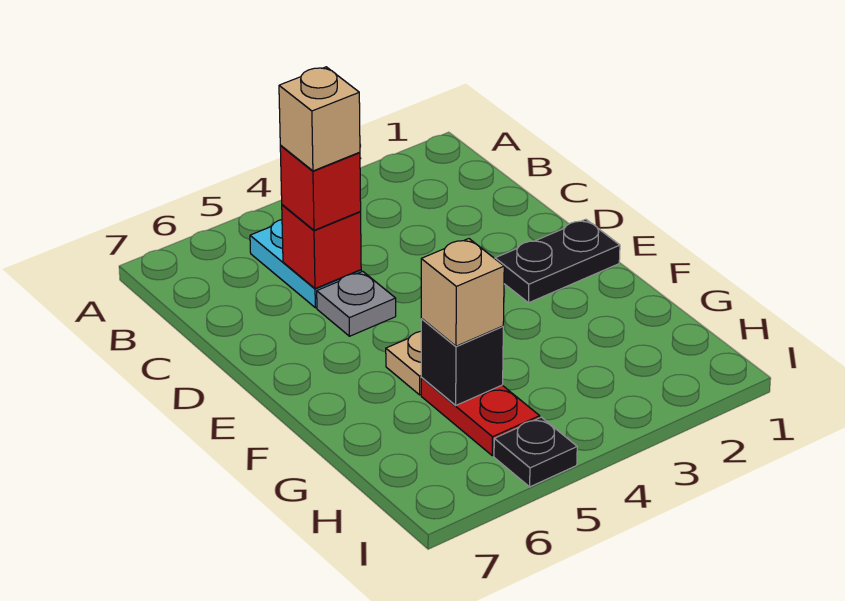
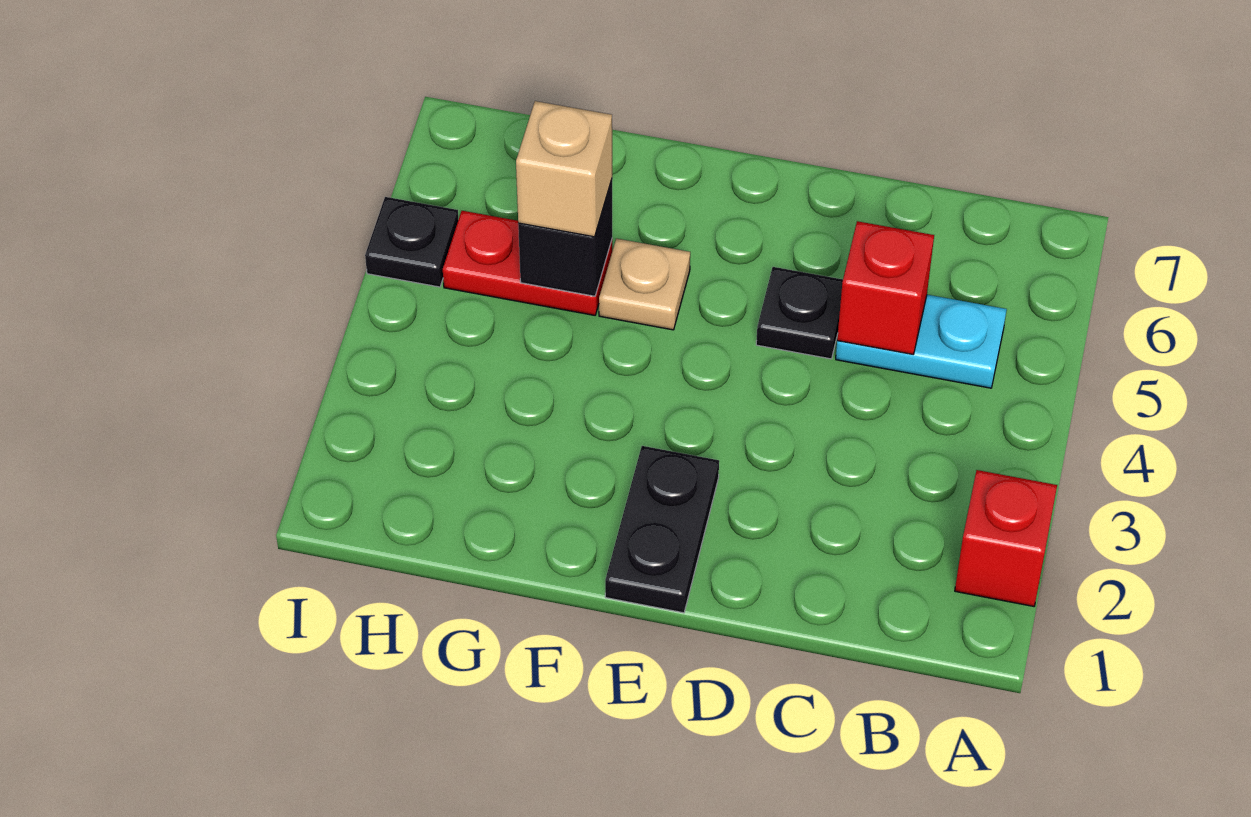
red brick C5 level 3 -> red brick A2 level 1
tan brick C5 level 4 -> none
grey plate D5 level 1 -> black plate D5 level 1

